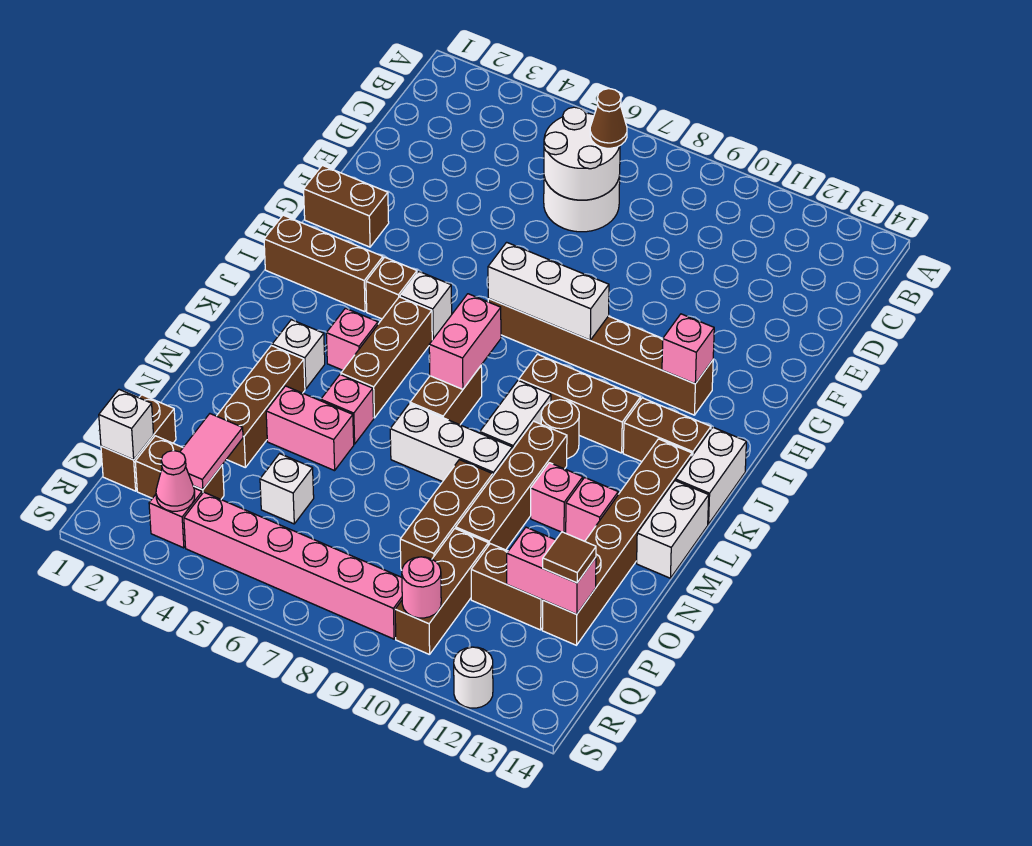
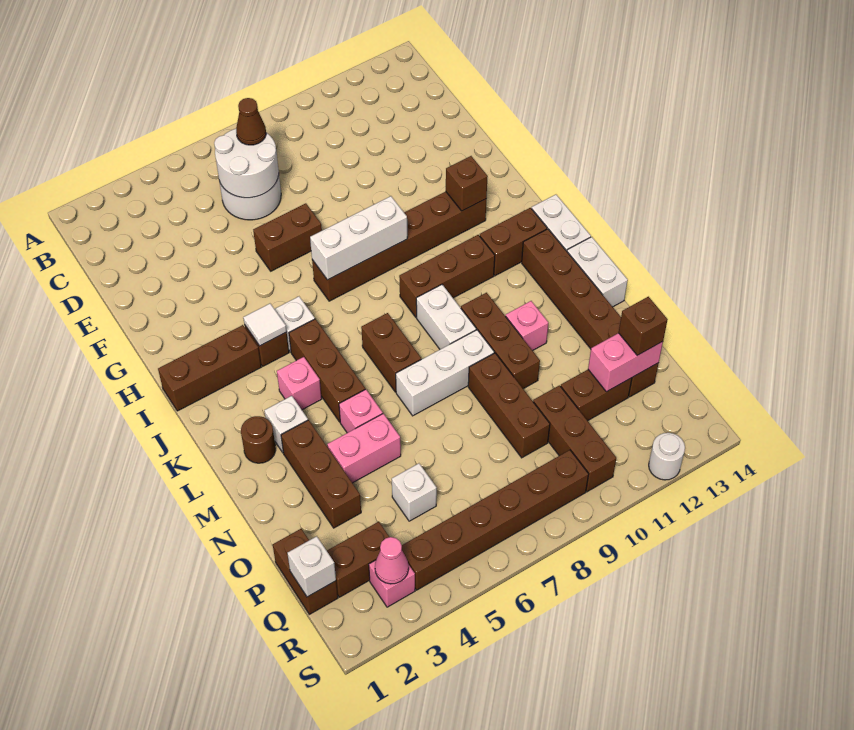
brown brick G1:G2 level 1 -> brown brick F6:F7 level 1
pink brick H12 level 2 -> brown brick H12 level 2
none -> white tile I4 level 2
pink brick J7:K7 level 2 -> none
brown round brick K10 level 1 -> brown round brick L2 level 1
brown brick L10:O10 level 1 -> brown brick L10:N10 level 1
pink brick M12 level 1 -> none
pink tile P3:Q3 level 2 -> none
brown tile P13 level 3 -> brown brick P13 level 3
pink brick R4:R9 level 1 -> brown brick R4:R9 level 1
pink round brick R10 level 2 -> none

